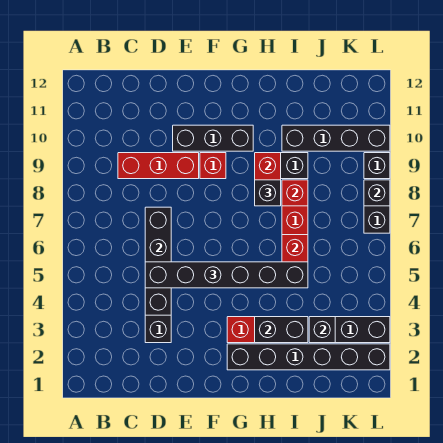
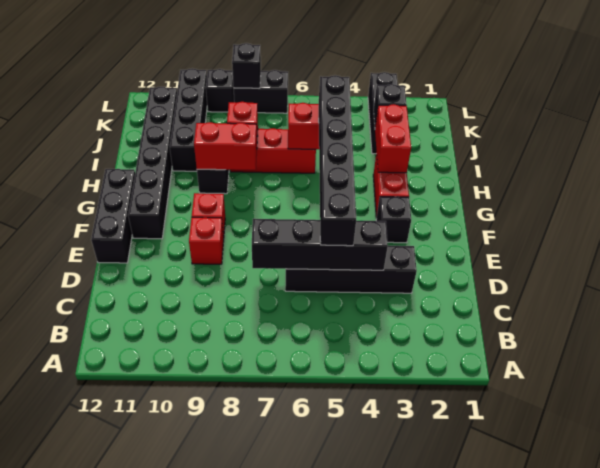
red brick C9:E9 level 1 -> red brick E9 level 1
black brick E10:G10 level 1 -> black brick E12:G12 level 1
black brick G2:L2 level 1 -> black brick F11:K11 level 1
black brick H3:I3 level 2 -> red brick H3:I3 level 2
black brick H8 level 3 -> black brick F3 level 1

